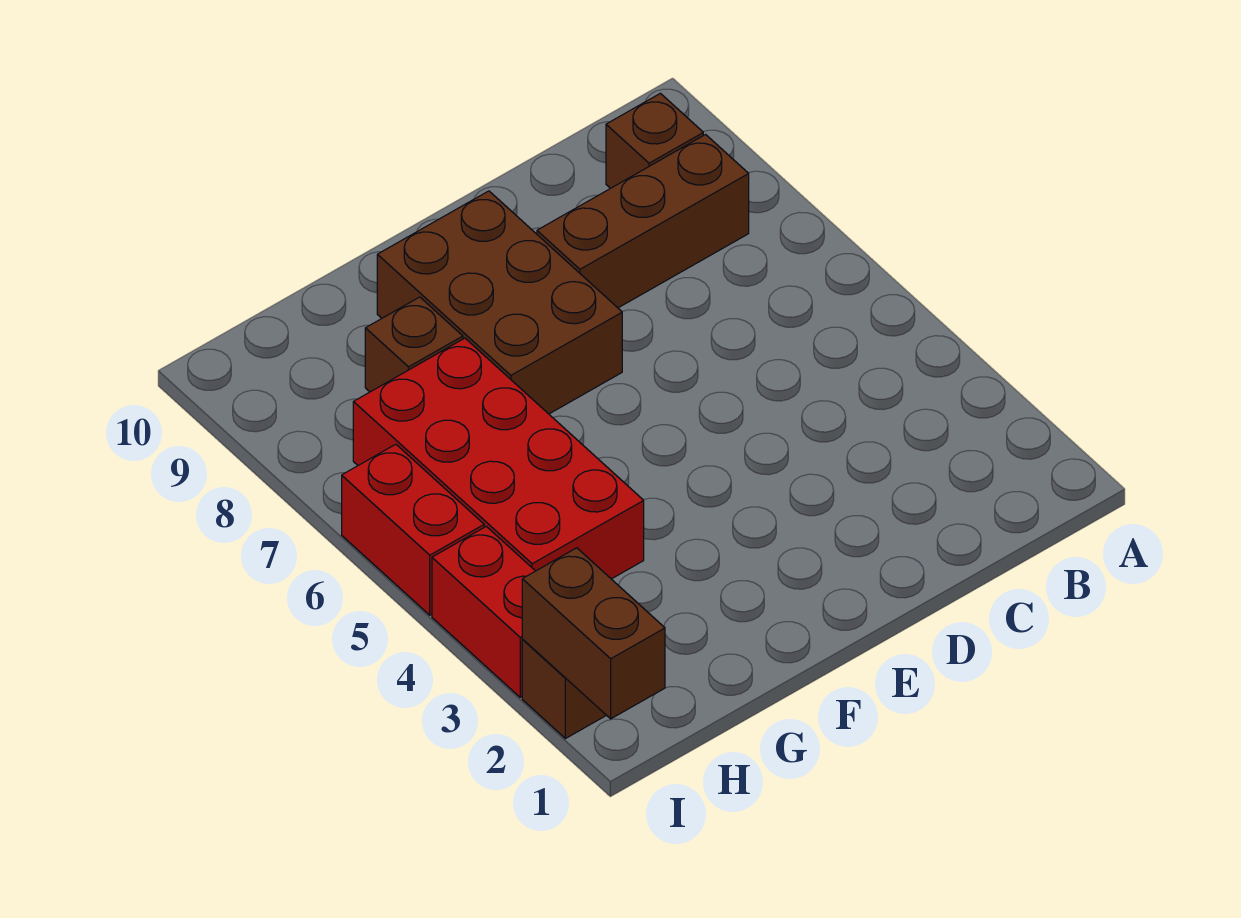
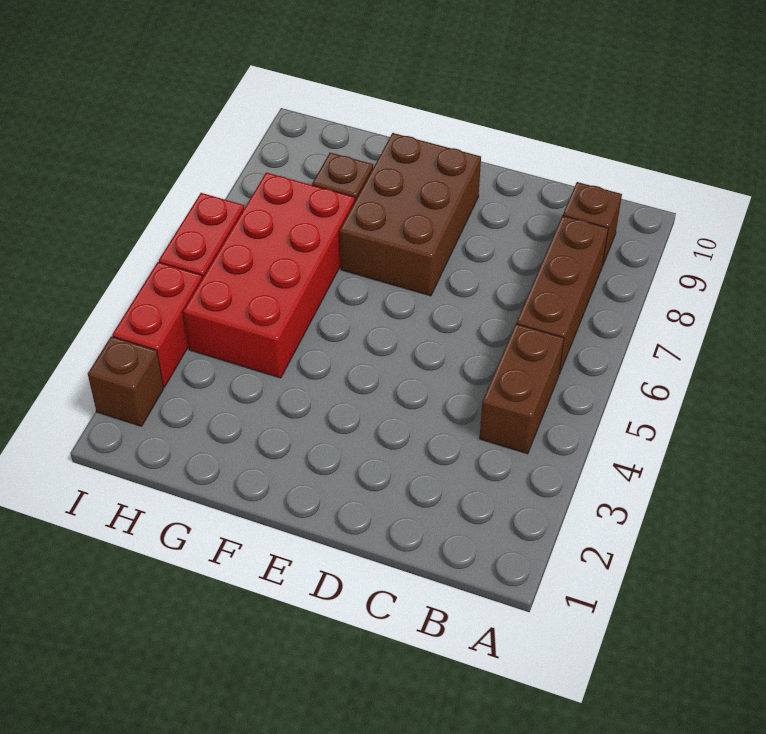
brown brick B8:D8 level 1 -> brown brick B6:B8 level 1
brown brick I1:I2 level 2 -> brown brick B4:B5 level 1

